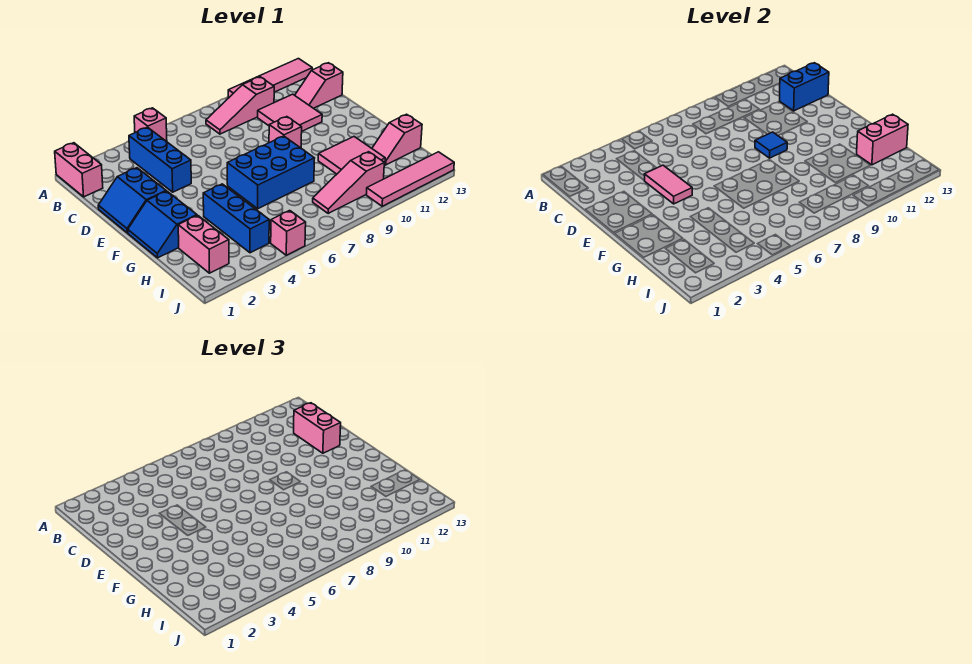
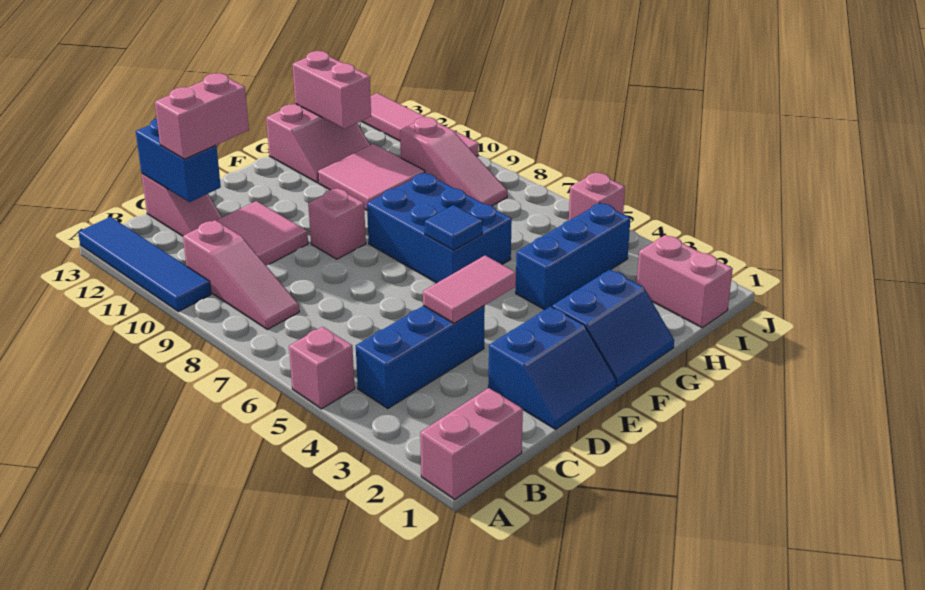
pink tile A10:A13 level 1 -> blue tile A10:A13 level 1
blue tile E9 level 2 -> blue tile F6 level 2
pink brick H2:I2 level 1 -> pink brick I1:I2 level 1
pink slope H12:H13 level 1 top 13 -> pink slope G12:H13 level 1 top 13

